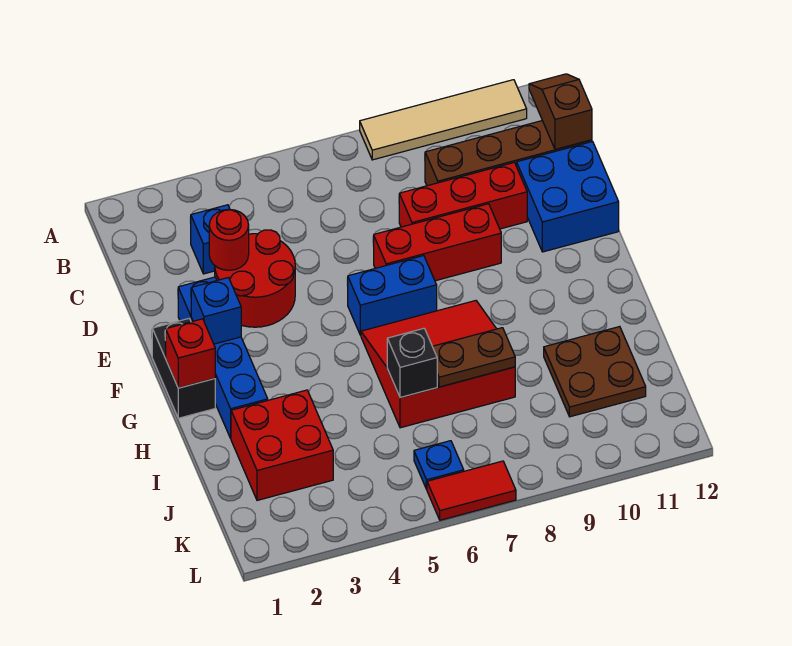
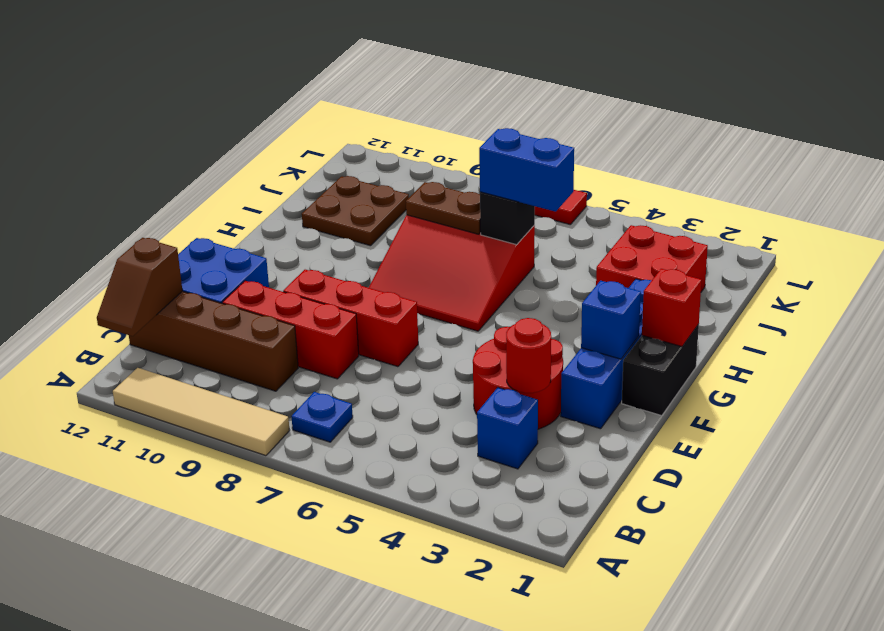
blue brick F6:F7 level 1 -> blue brick I5:I6 level 3
blue plate K6 level 1 -> blue plate B7 level 1

